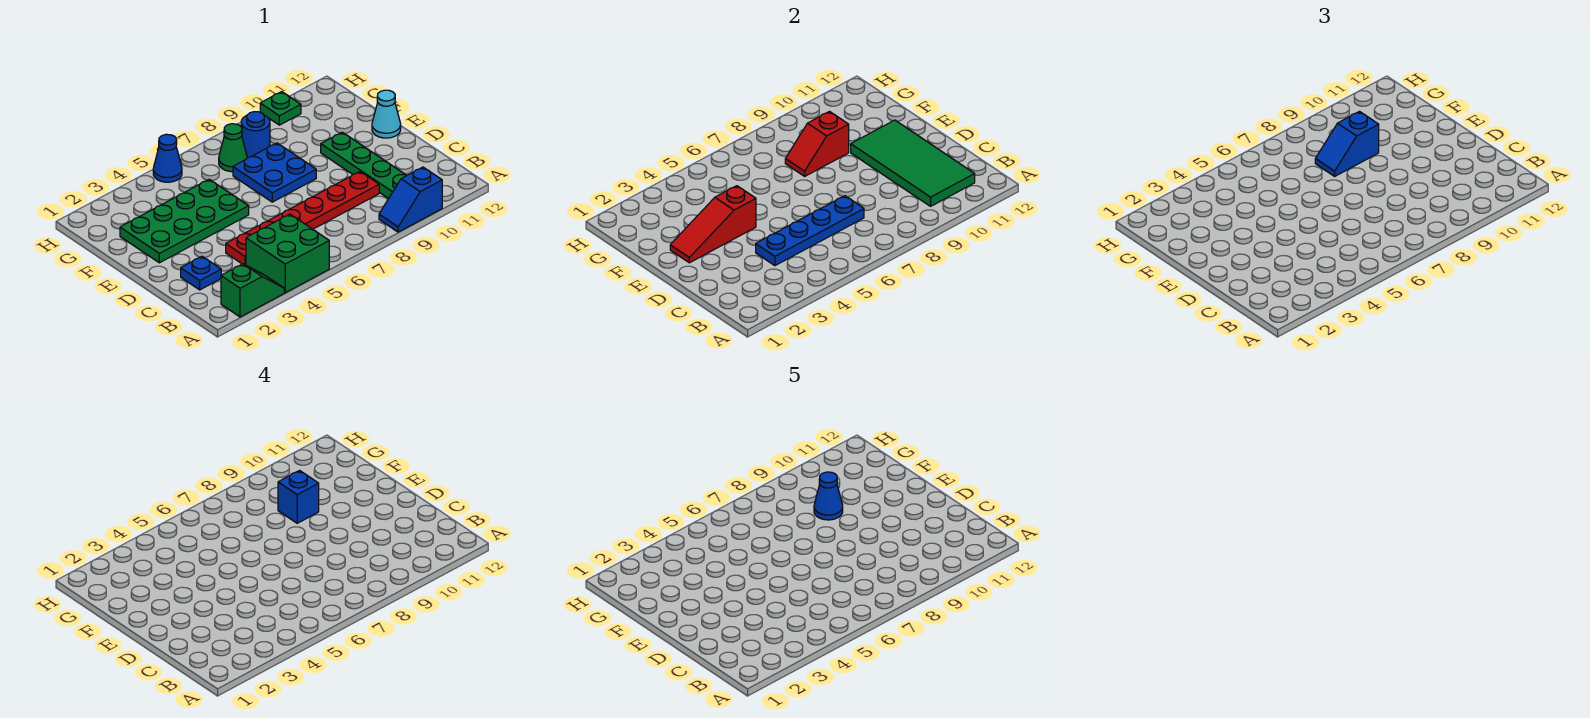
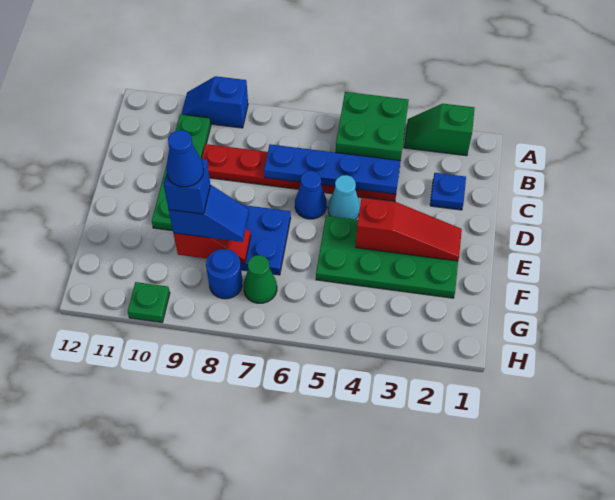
blue slope A9:A10 level 1 top 10 -> blue slope A9:A10 level 1 top 9
green tile B10:E11 level 2 -> none
cyan cone E12 level 1 -> cyan cone D5 level 1
blue cone H5 level 1 -> blue cone D6 level 1

